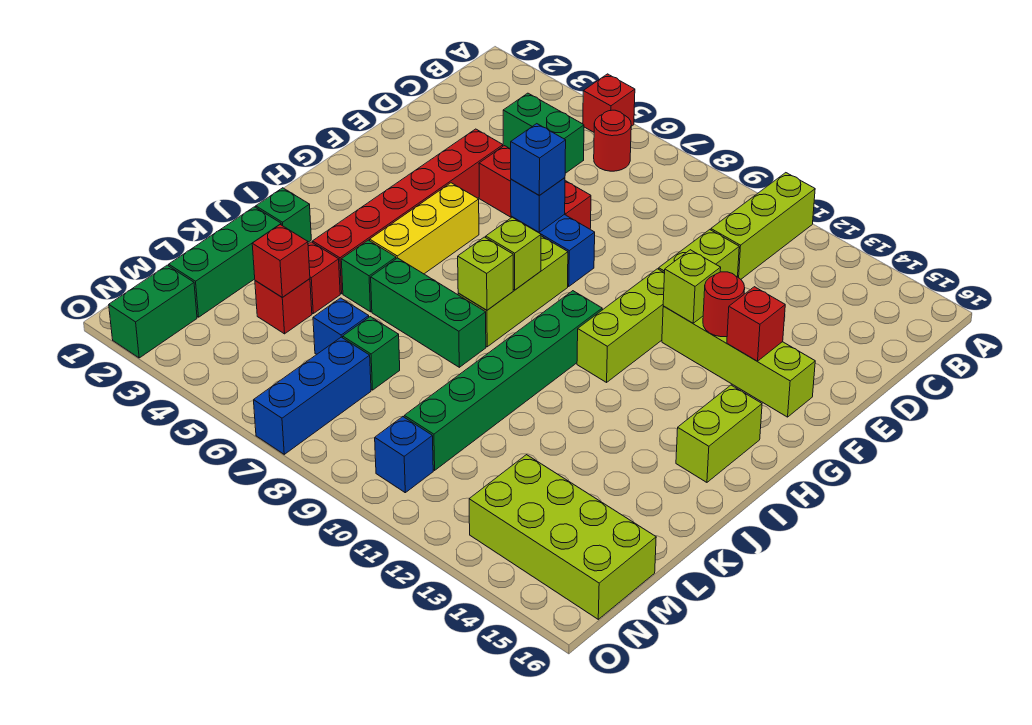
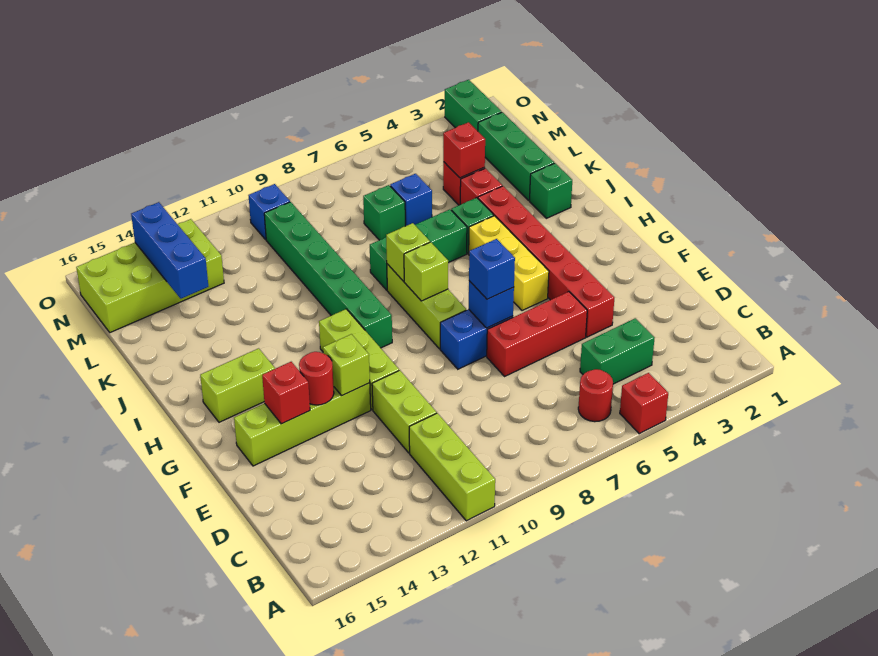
lime brick H15:I15 level 1 -> lime brick H14:H15 level 1
blue brick M7:O7 level 1 -> blue brick L14:N14 level 2

